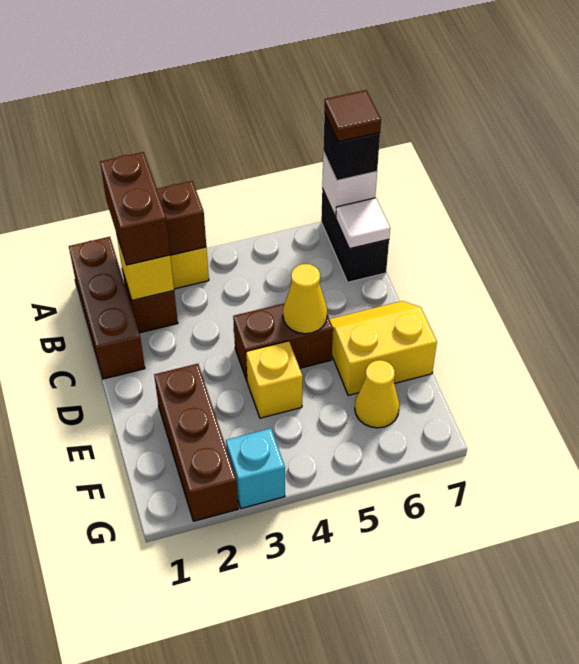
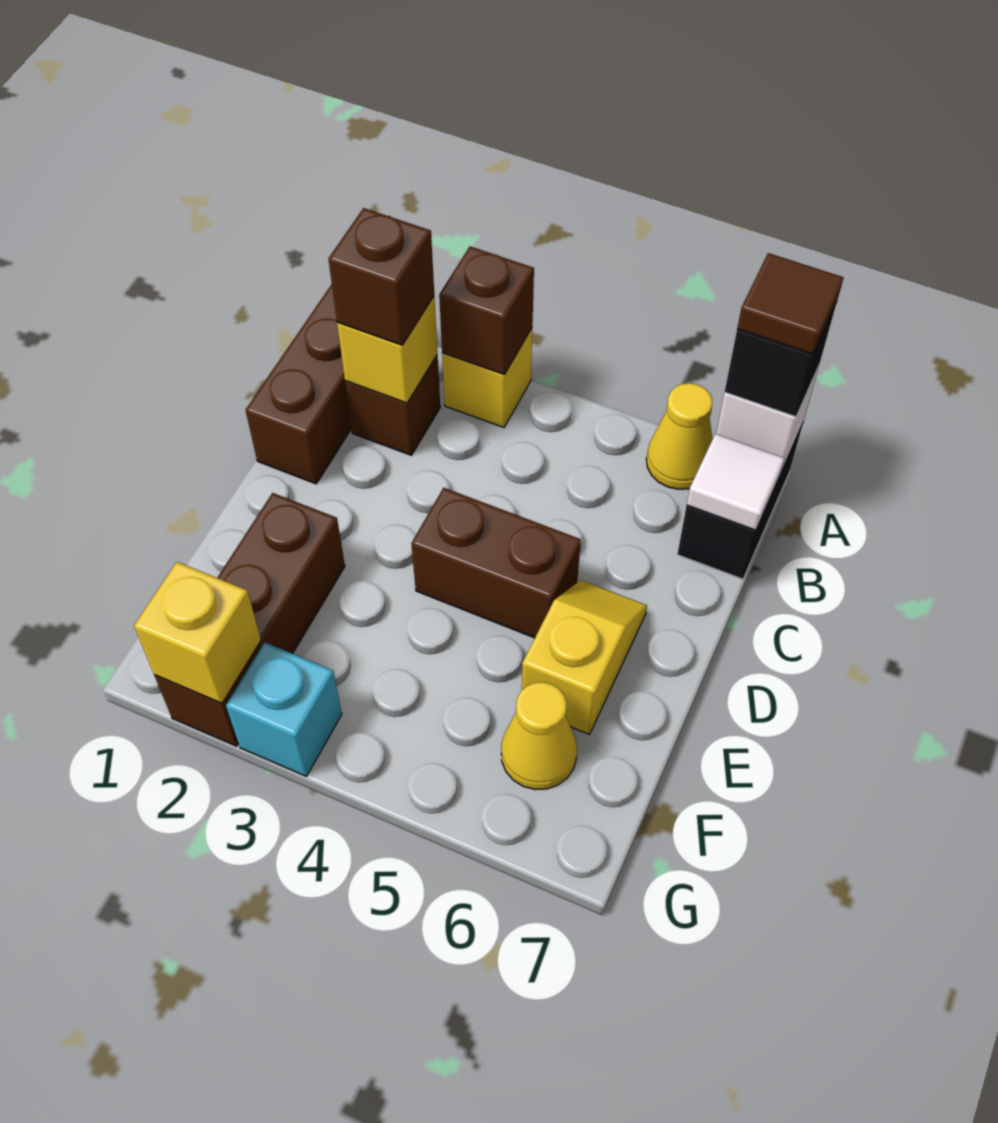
brown brick A2:B2 level 3 -> brown brick B2 level 3
yellow cone D5 level 2 -> yellow cone A6 level 1
yellow slope D6:E7 level 1 top E -> yellow slope D6:E6 level 1 top E
yellow brick E4 level 1 -> yellow brick G2 level 2

